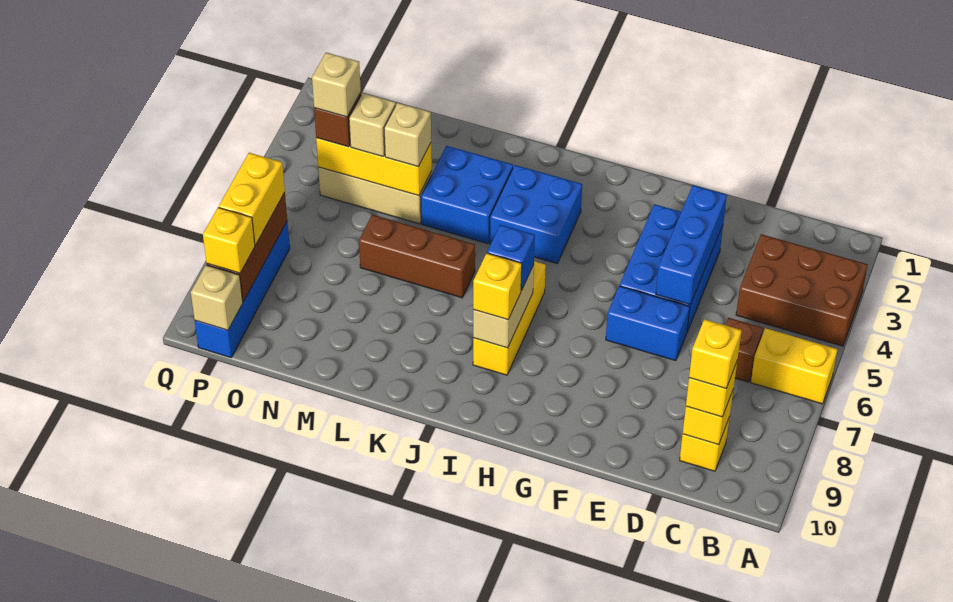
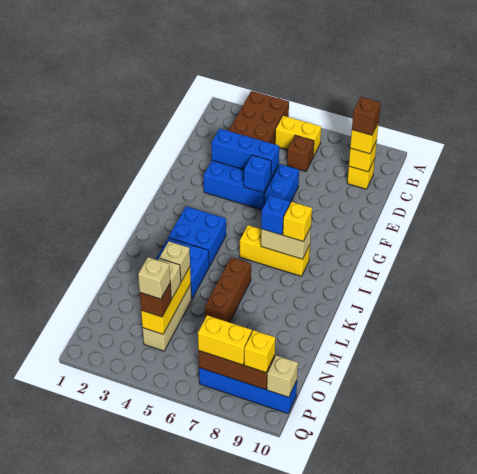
yellow brick A6:B6 level 1 -> yellow brick B5:B6 level 1
yellow brick C9 level 4 -> brown brick C9 level 4
none -> blue brick F5 level 2

